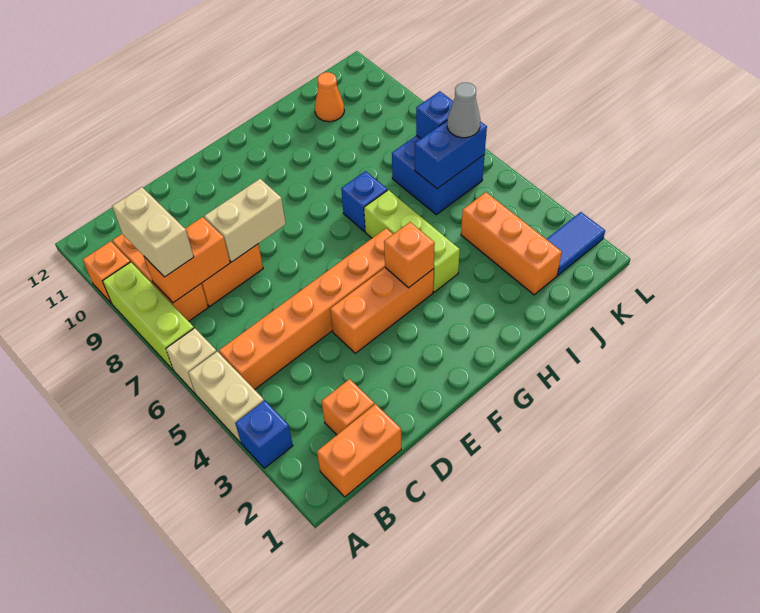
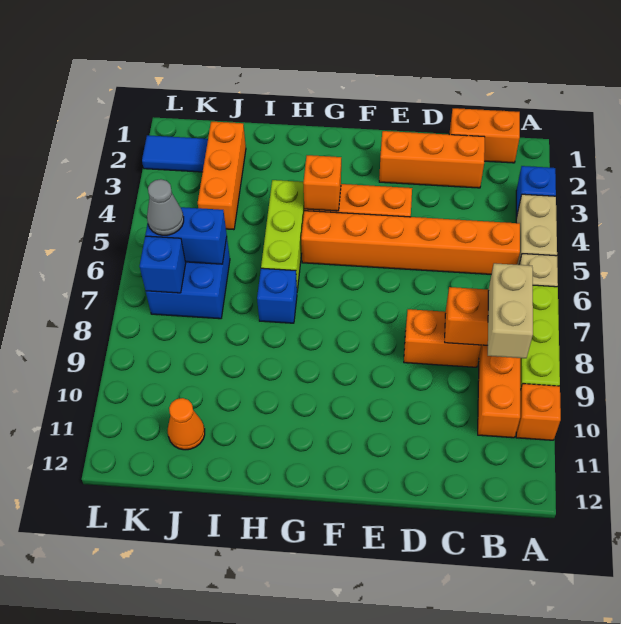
orange brick C2 level 1 -> orange brick C2:E2 level 1
tan brick D8:E8 level 2 -> none

